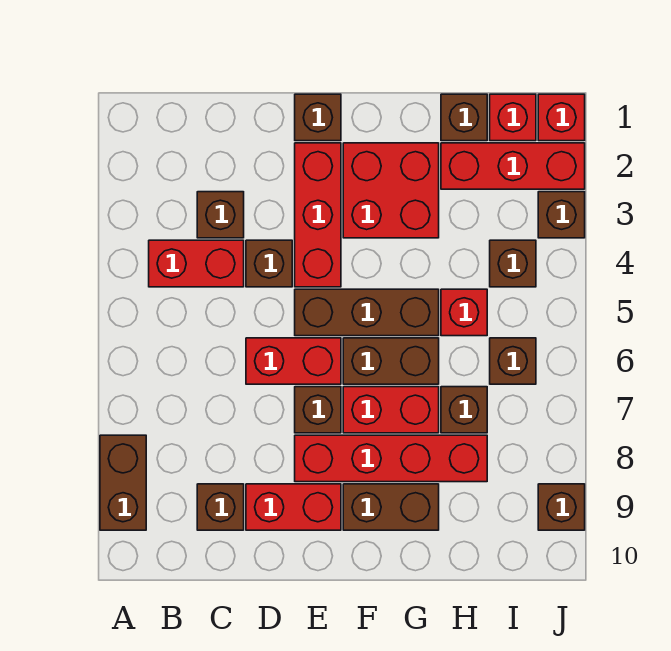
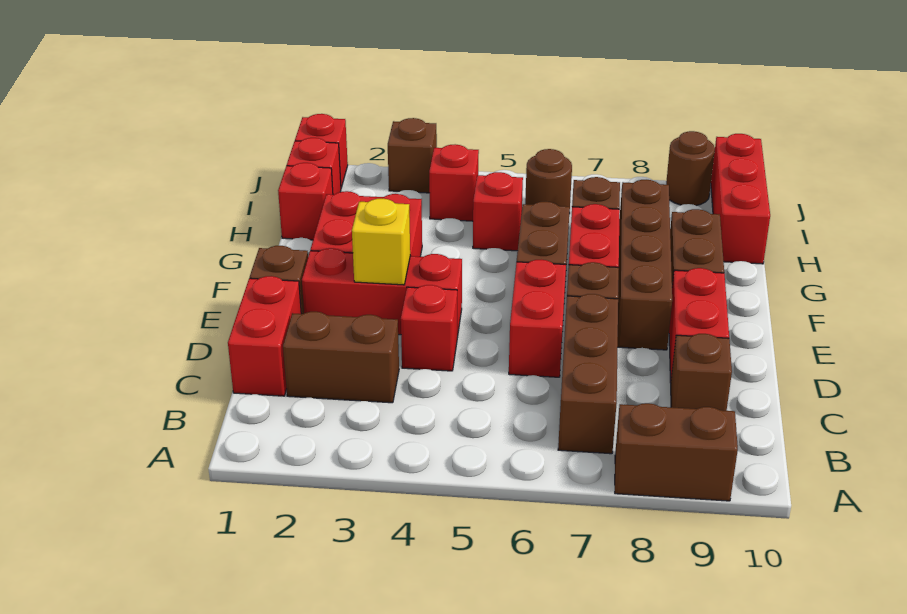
red brick B4:C4 level 1 -> red brick C1:D1 level 1
brown brick C3 level 1 -> brown brick C2:C3 level 1
brown brick D4 level 1 -> red brick D4 level 1
none -> yellow brick E3 level 2
brown brick E5:G5 level 1 -> brown brick B7:D7 level 1
red brick E8:H8 level 1 -> brown brick E8:H8 level 1
brown brick H1 level 1 -> red brick H1 level 1
red brick H2:J2 level 1 -> red brick H10:J10 level 1
brown brick I4 level 1 -> red brick I4 level 1
brown brick I6 level 1 -> brown round brick I6 level 1
brown brick J9 level 1 -> brown round brick J9 level 1

